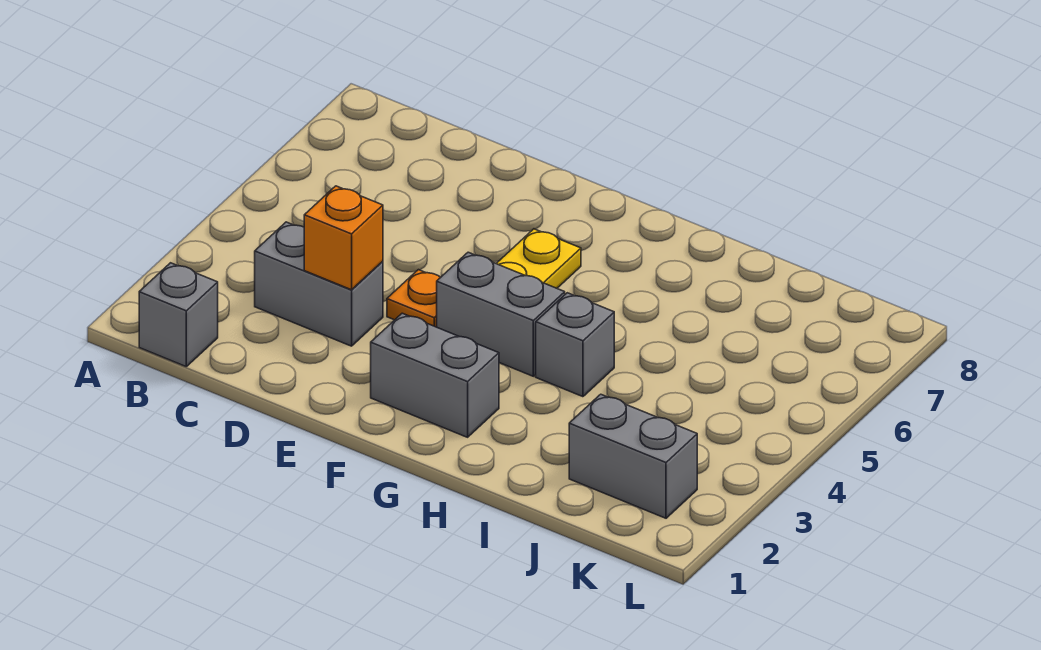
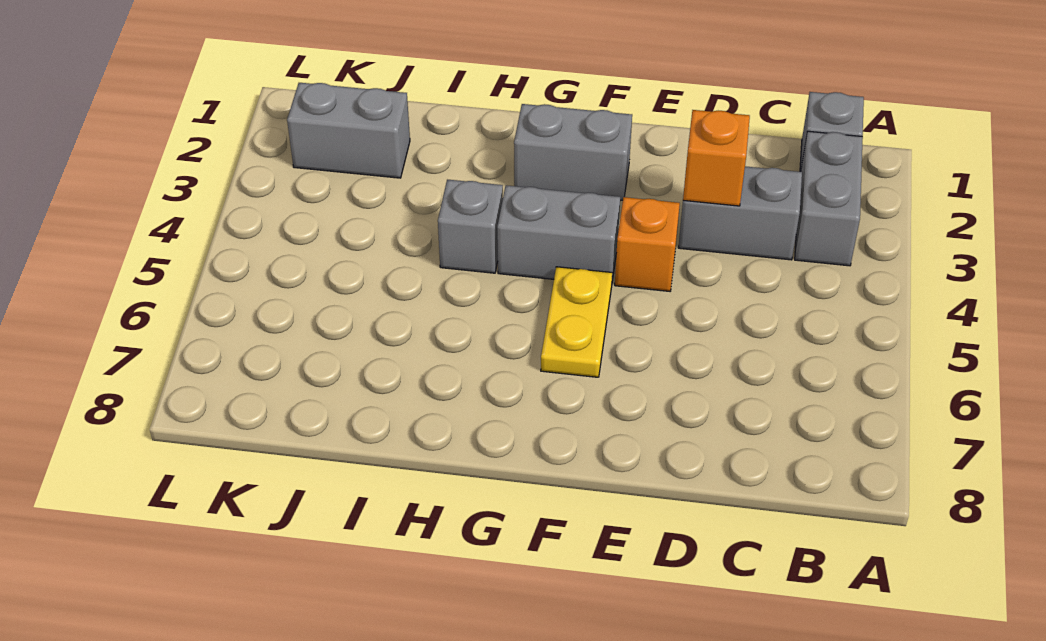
none -> grey brick B2:B3 level 1
orange plate E4 level 1 -> orange brick E4 level 1

